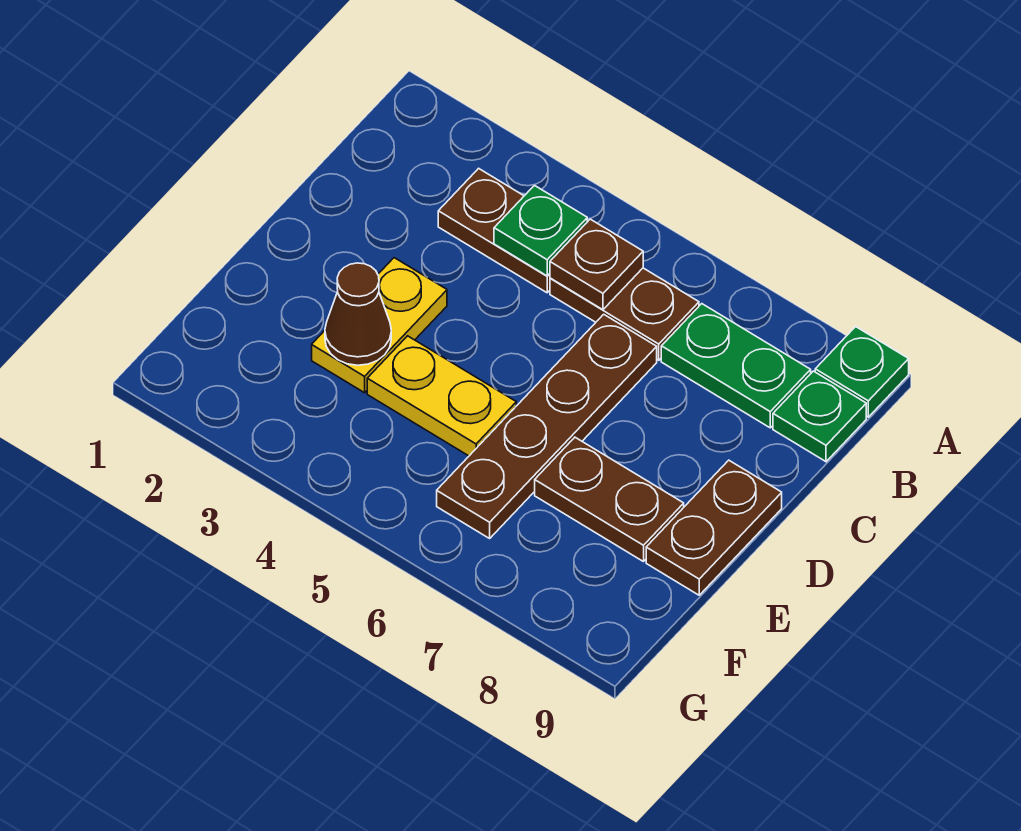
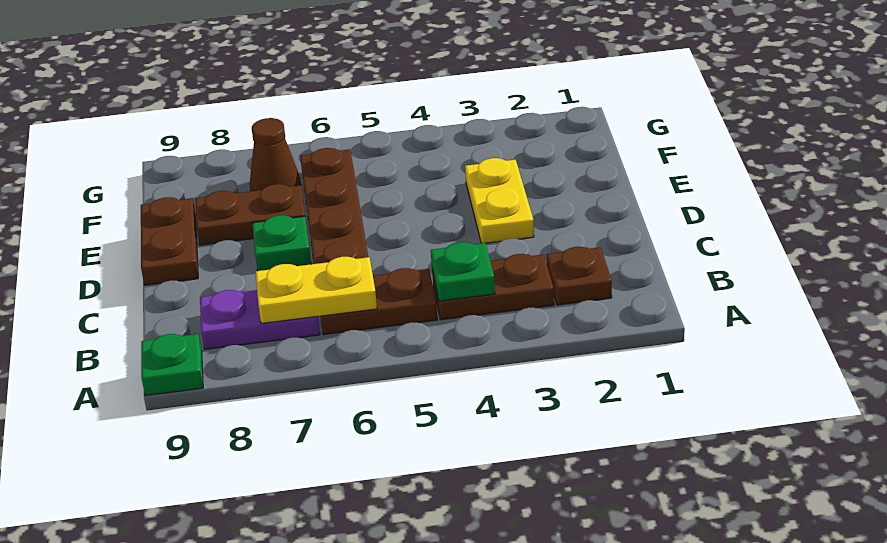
brown plate B5 level 2 -> brown plate B2 level 1
green plate B7:B8 level 1 -> purple plate B7:B8 level 1
green plate B9 level 1 -> green plate D7 level 1
brown cone E3 level 2 -> brown cone F7 level 1
yellow plate E4:E5 level 1 -> yellow plate B6:B7 level 2

